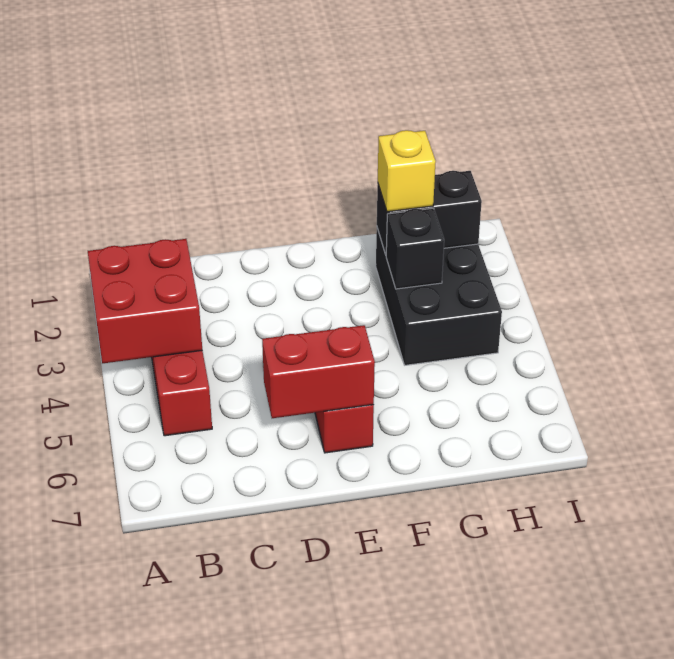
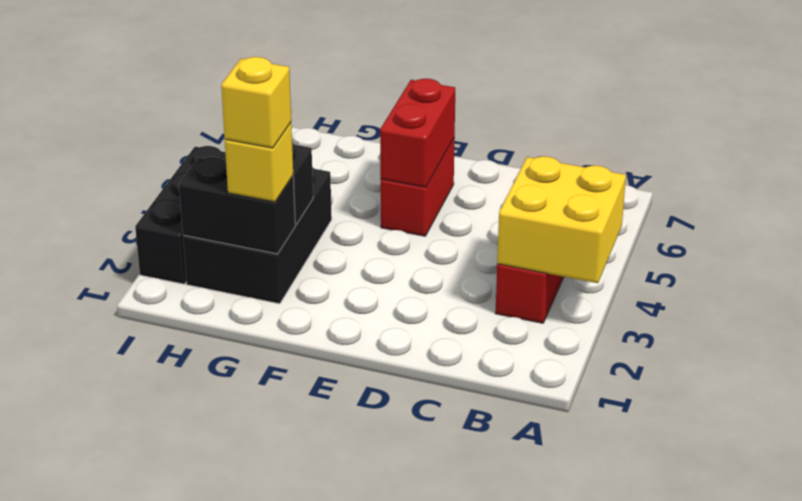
red brick A3:B4 level 2 -> yellow brick A3:B4 level 2
red brick D6:E6 level 2 -> red brick E5:E6 level 2
none -> yellow brick G2 level 4
none -> black brick I2:I4 level 1

